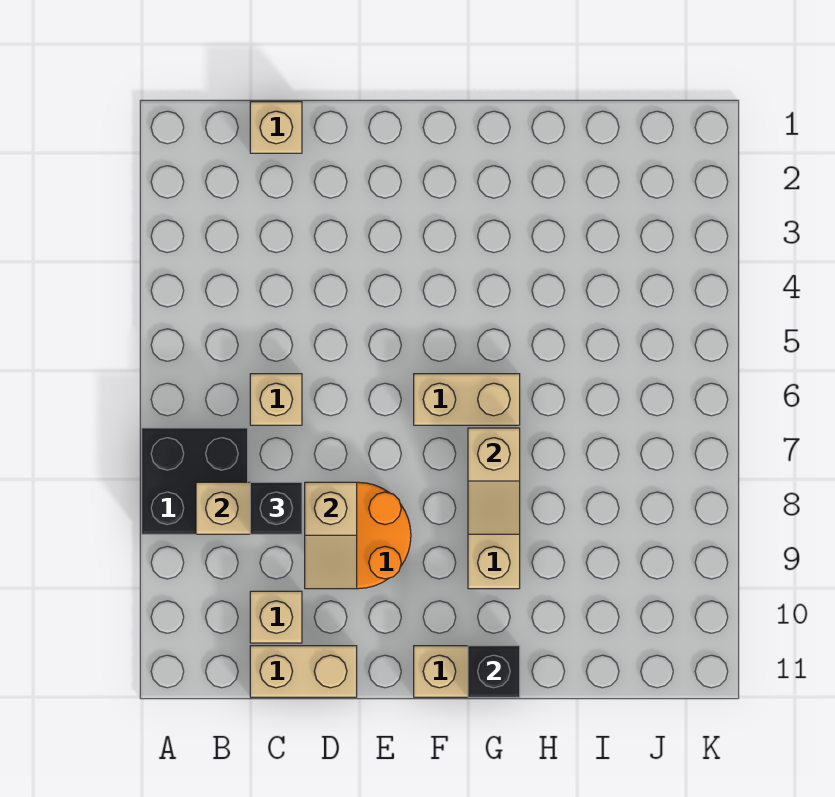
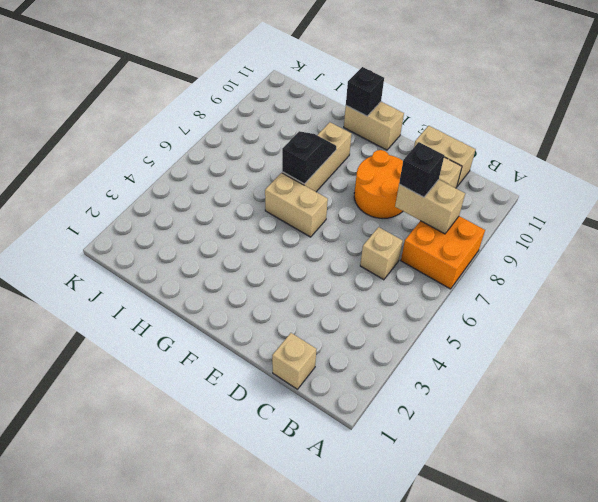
black brick A7:B8 level 1 -> orange brick A7:B8 level 1
tan slope D8:D9 level 2 top 8 -> none
tan slope G7:G8 level 2 top 7 -> black slope G7:G8 level 2 top 7

